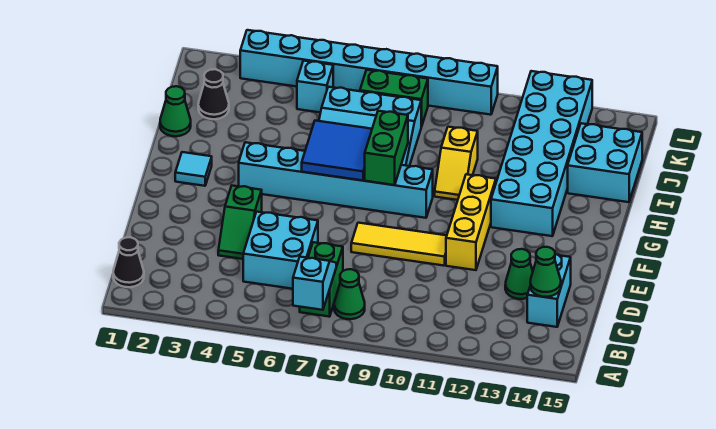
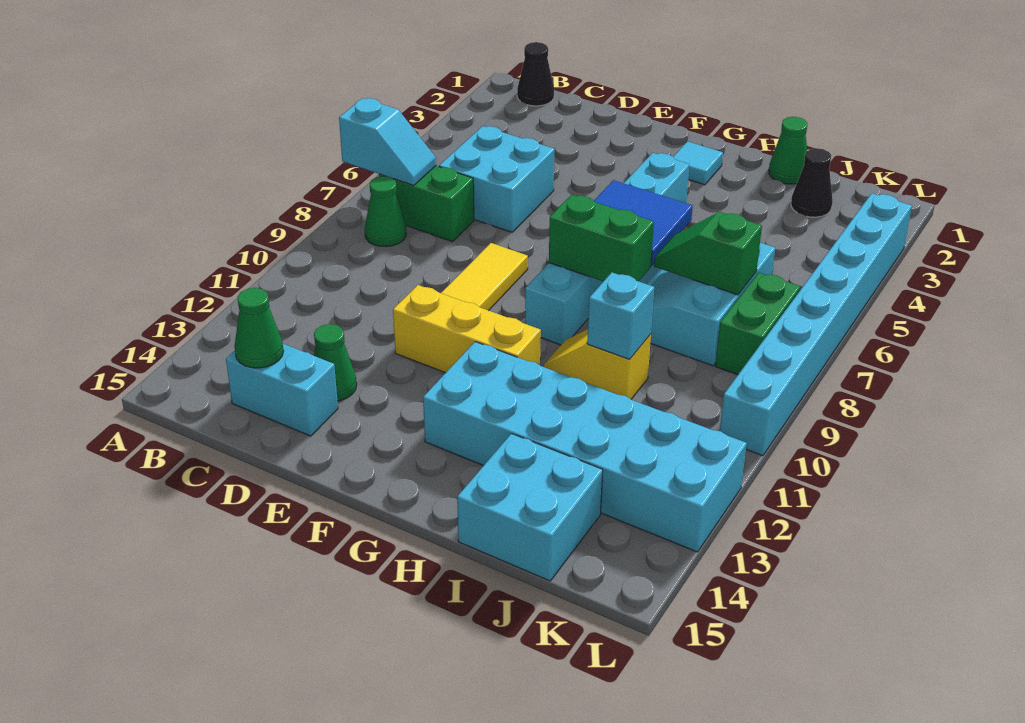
green slope D4:E4 level 1 top E -> green slope I7:J7 level 2 top J
cyan brick K5 level 1 -> cyan brick I10 level 2

